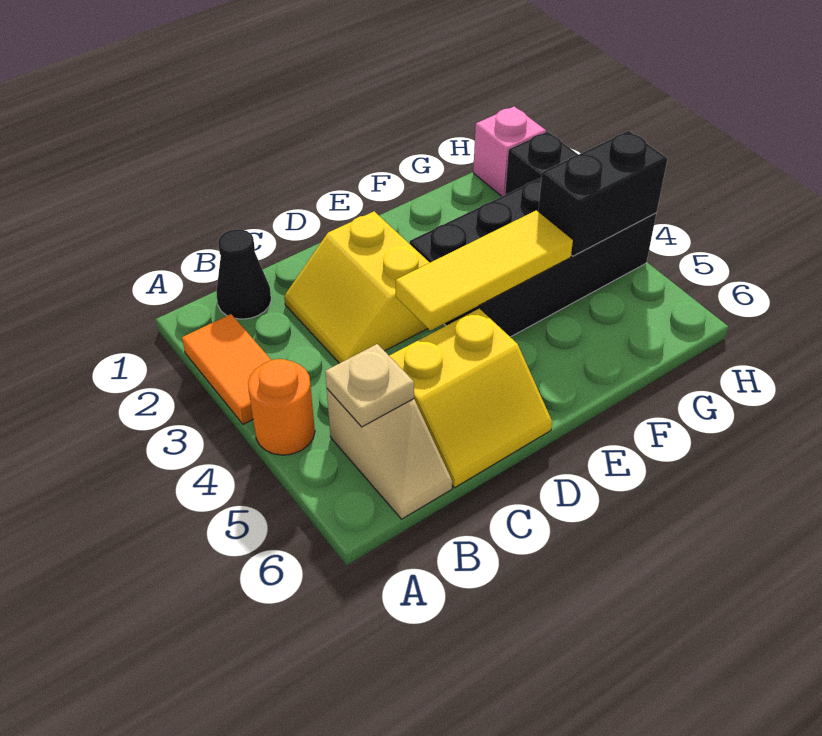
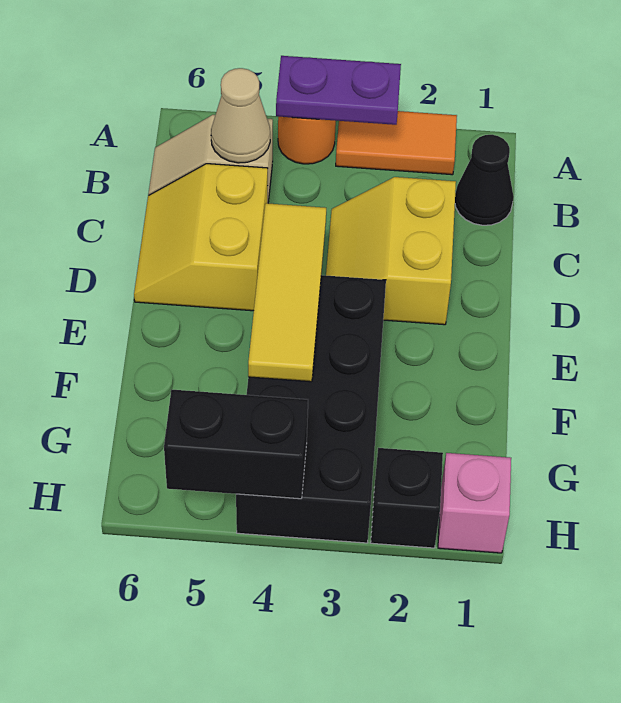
none -> purple plate A3:A4 level 2
tan plate B5 level 2 -> tan cone B5 level 2
yellow slope C2:D3 level 1 top D -> yellow slope C2:D3 level 1 top 2
black brick G4:H4 level 2 -> black brick H4:H5 level 2

